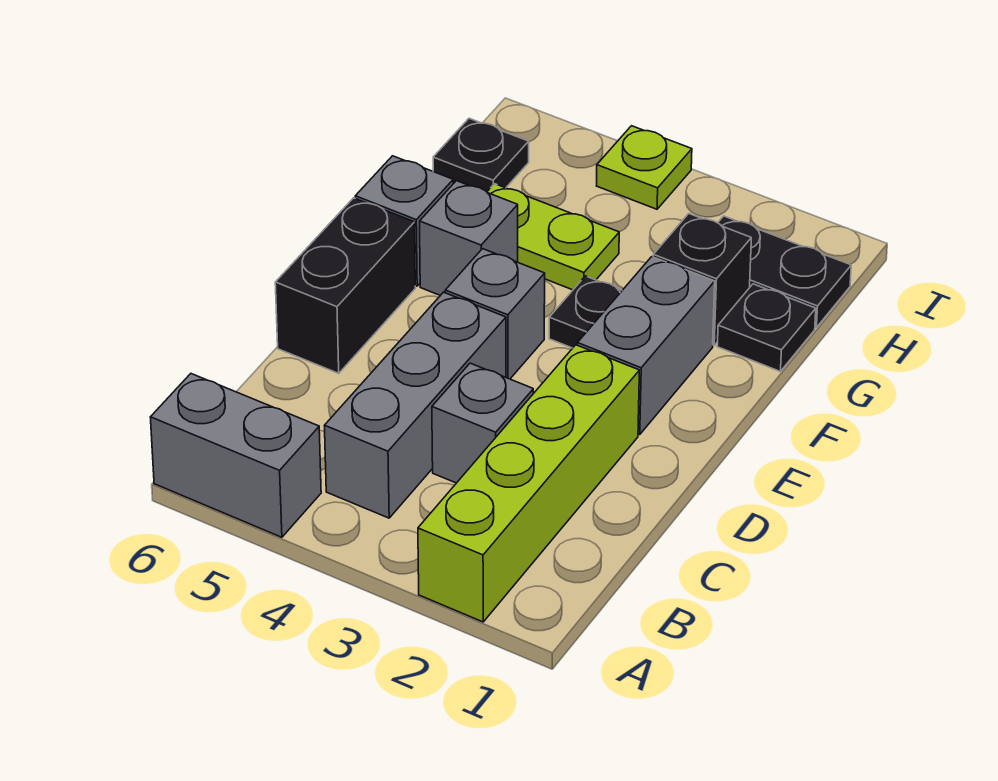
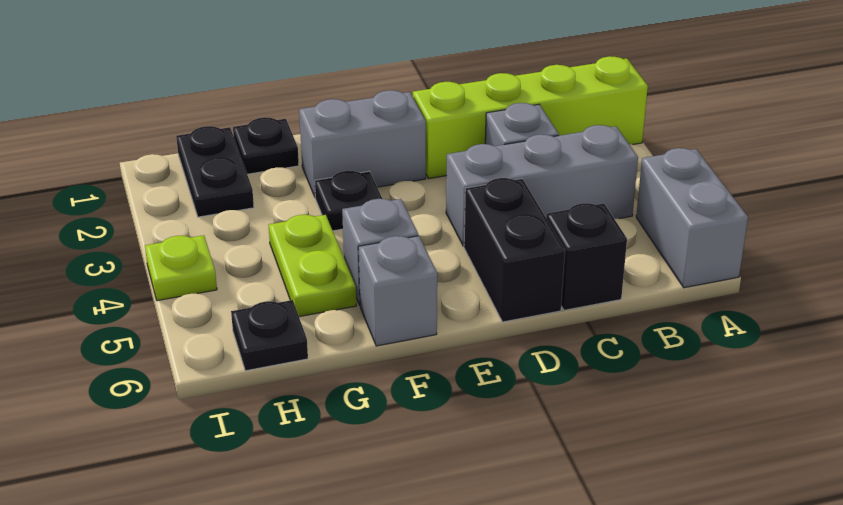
black brick D6:E6 level 1 -> black brick D5:D6 level 1
grey brick E4 level 1 -> none
black brick G2 level 1 -> black brick C6 level 1

